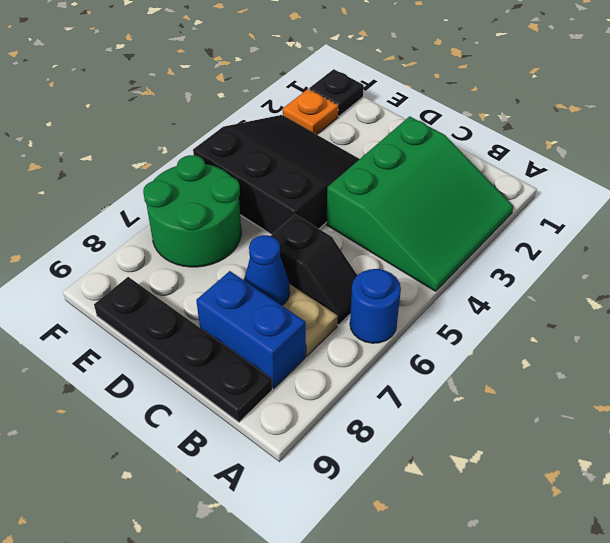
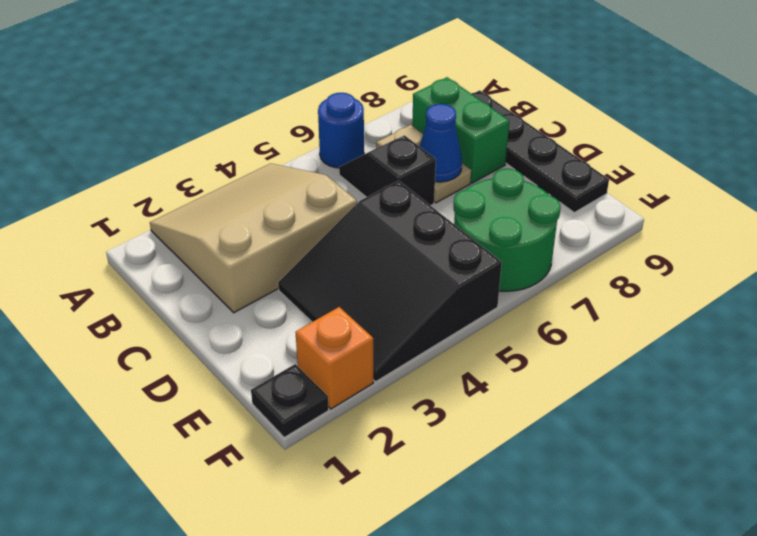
green slope A2:C4 level 1 top C -> tan slope A2:C4 level 1 top C
blue brick B8:C8 level 1 -> green brick B8:C8 level 1
orange plate F2 level 1 -> orange brick F2 level 1

